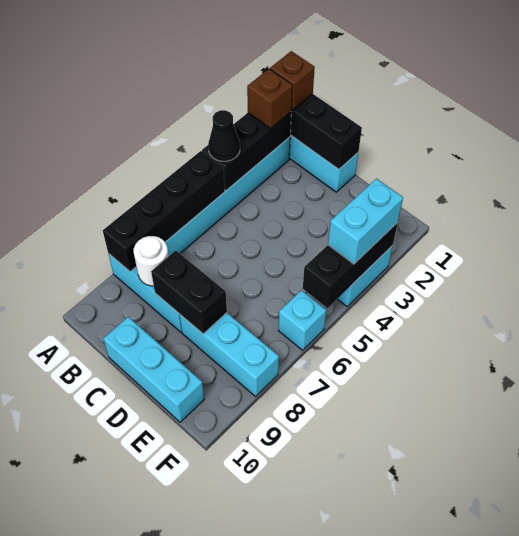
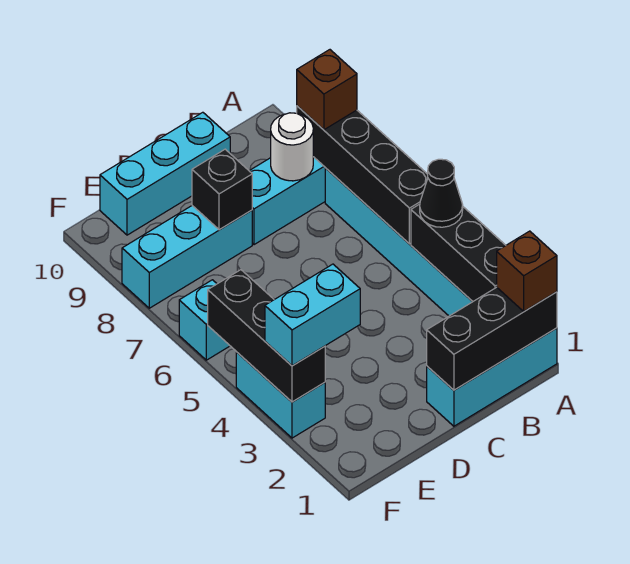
brown brick A2 level 3 -> brown brick A8 level 3
black brick C8:D8 level 2 -> black brick D8 level 2
cyan brick F3:F4 level 3 -> cyan brick E3:F3 level 3

